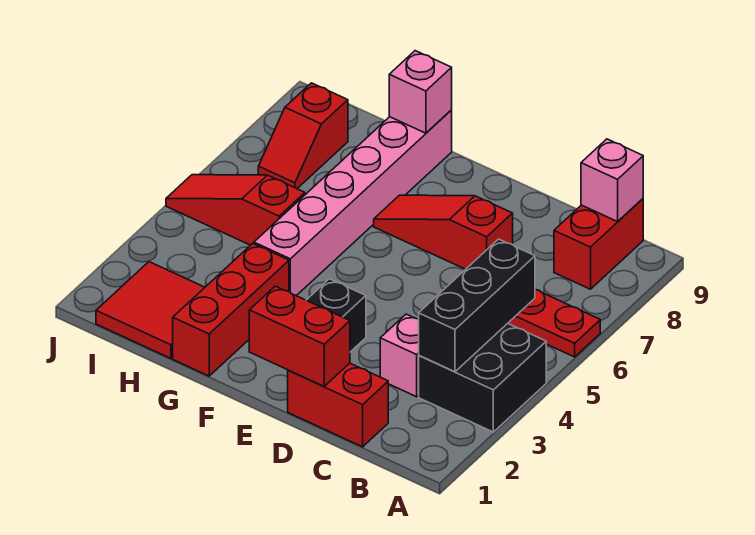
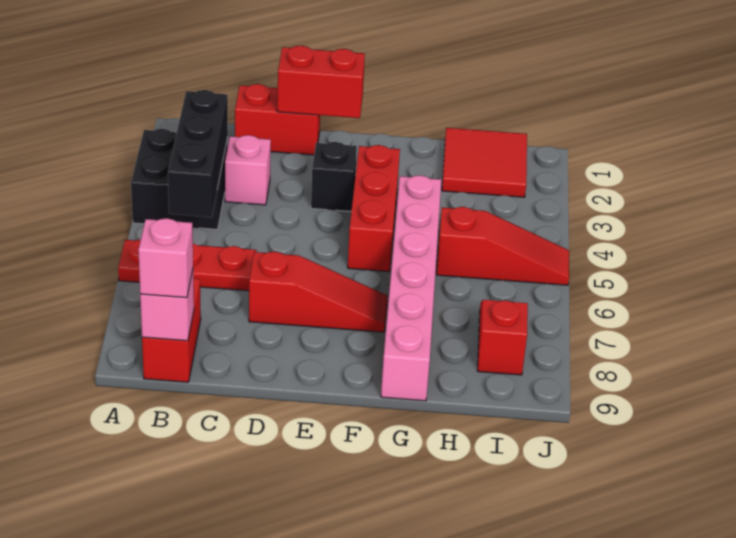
red brick G1:G3 level 1 -> red brick F3:F5 level 1
pink brick G9 level 2 -> pink brick B9 level 3

